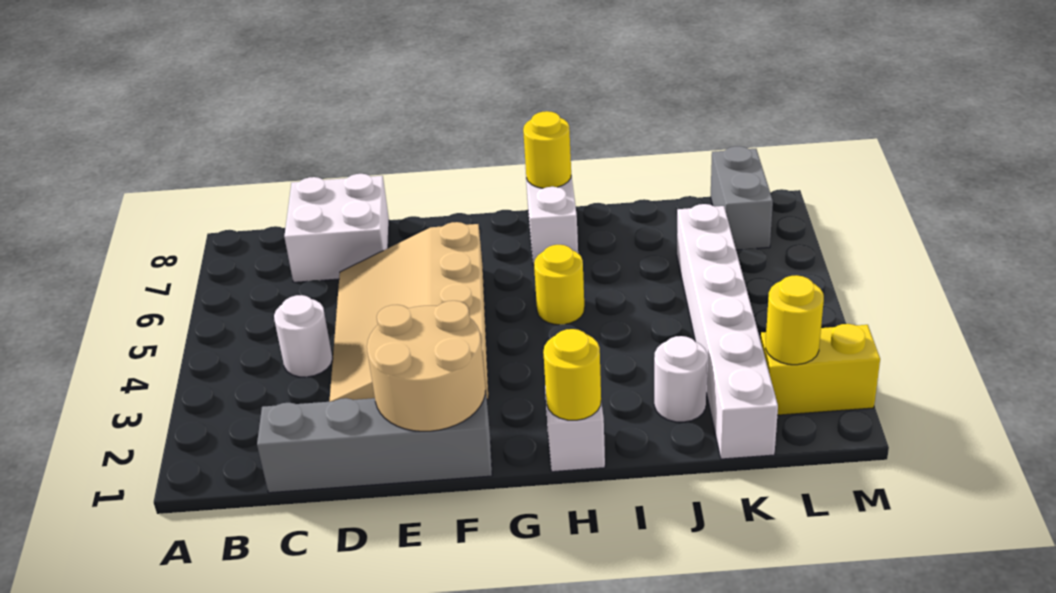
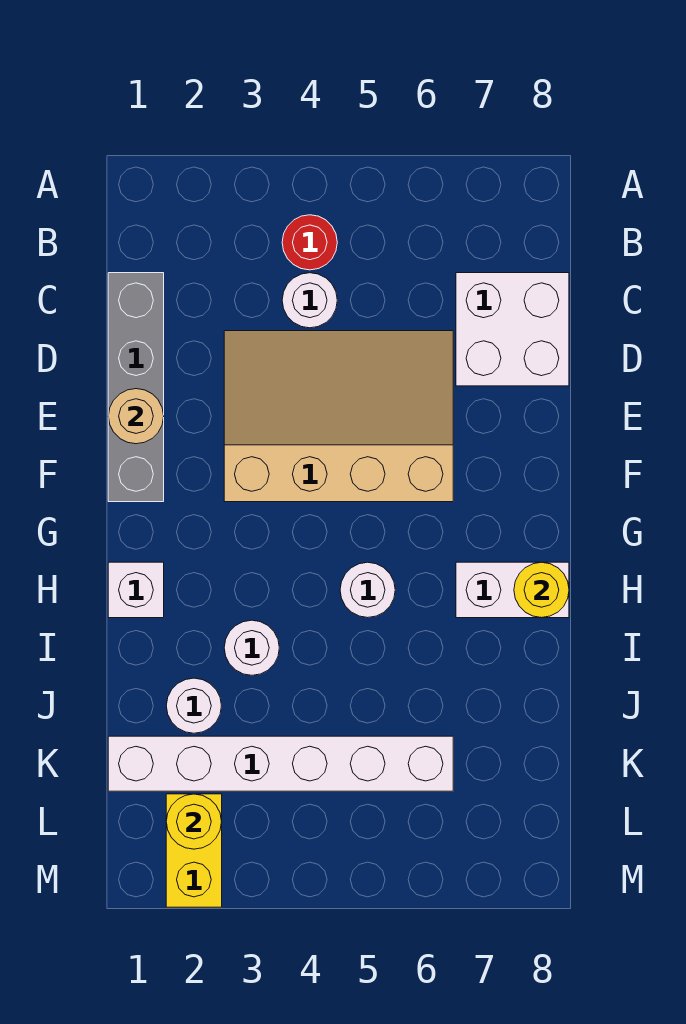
none -> red round brick B4 level 1
tan round brick E1:F2 level 2 -> tan round brick E1 level 2
yellow round brick H1 level 2 -> none
yellow round brick H5 level 1 -> white round brick H5 level 1
none -> white round brick I3 level 1
grey brick L7:L8 level 1 -> none

